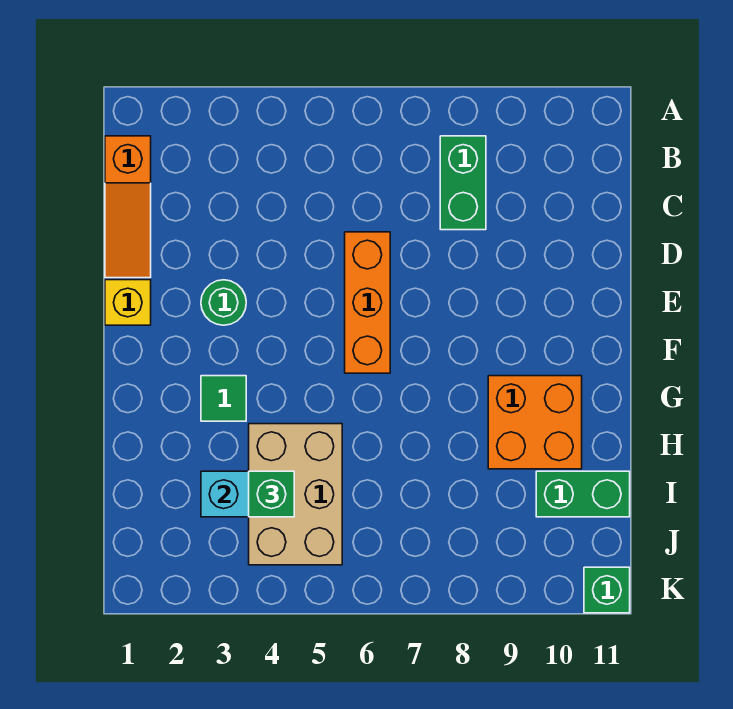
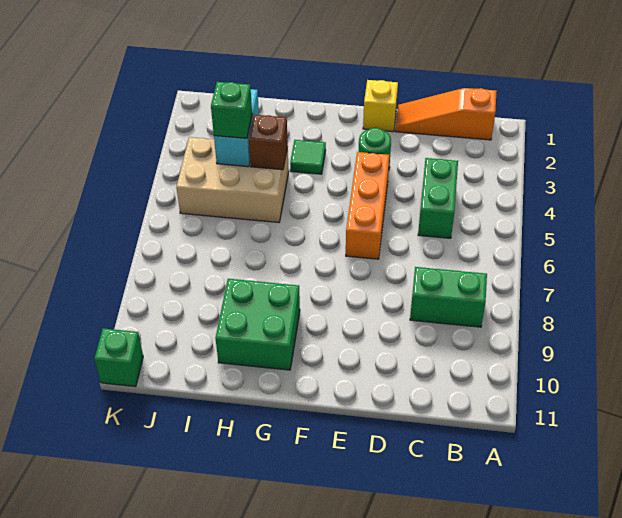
orange brick D6:F6 level 1 -> orange brick E4:E6 level 1
orange brick G9:H10 level 1 -> green brick G9:H10 level 1
none -> brown brick H4 level 2
green brick I10:I11 level 1 -> green brick C4:C5 level 1

